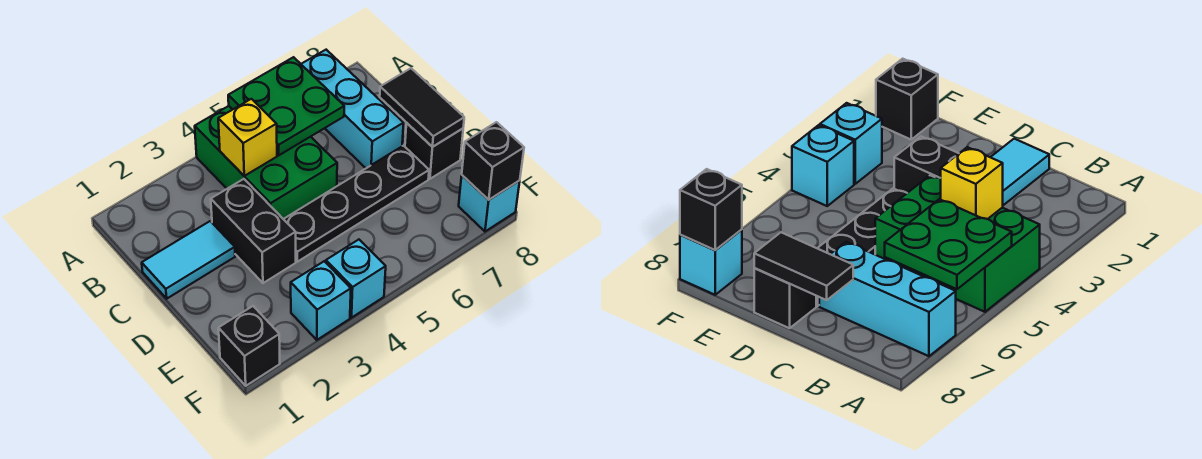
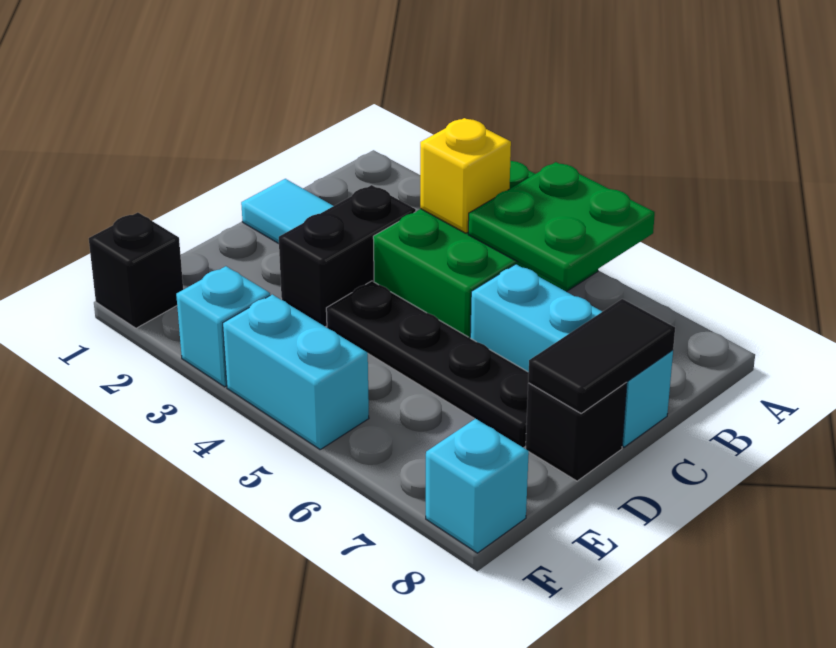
cyan brick A7:C7 level 1 -> cyan brick C6:C8 level 1
cyan brick F4 level 1 -> cyan brick F4:F5 level 1
black brick F8 level 2 -> none

